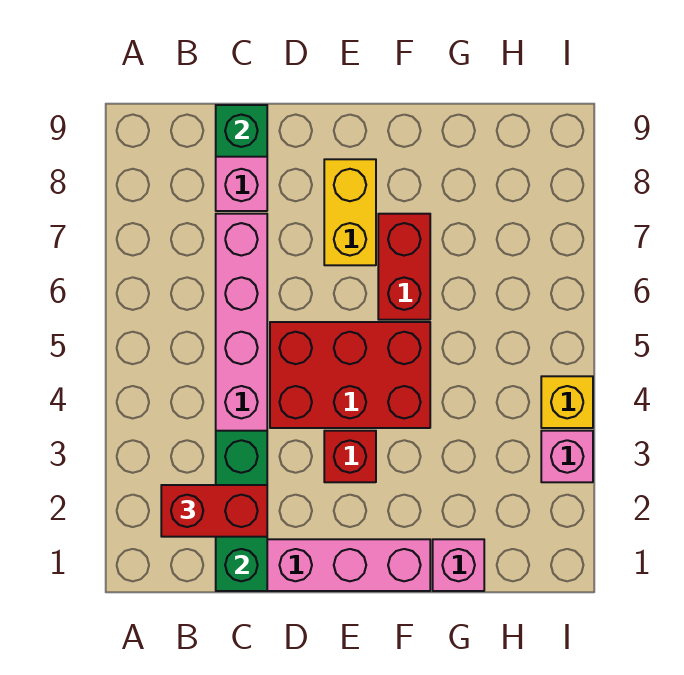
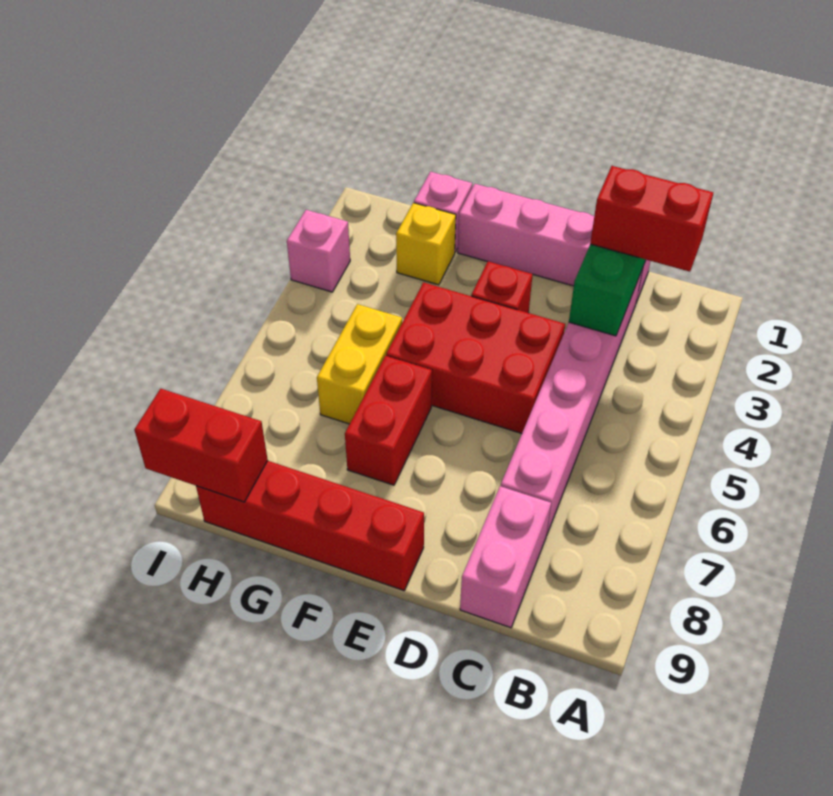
green brick C9 level 2 -> none
yellow brick E7:E8 level 1 -> yellow brick G5:G6 level 1
none -> red brick E9:H9 level 1
none -> red brick H9:I9 level 2
yellow brick I4 level 1 -> yellow brick G2 level 1

